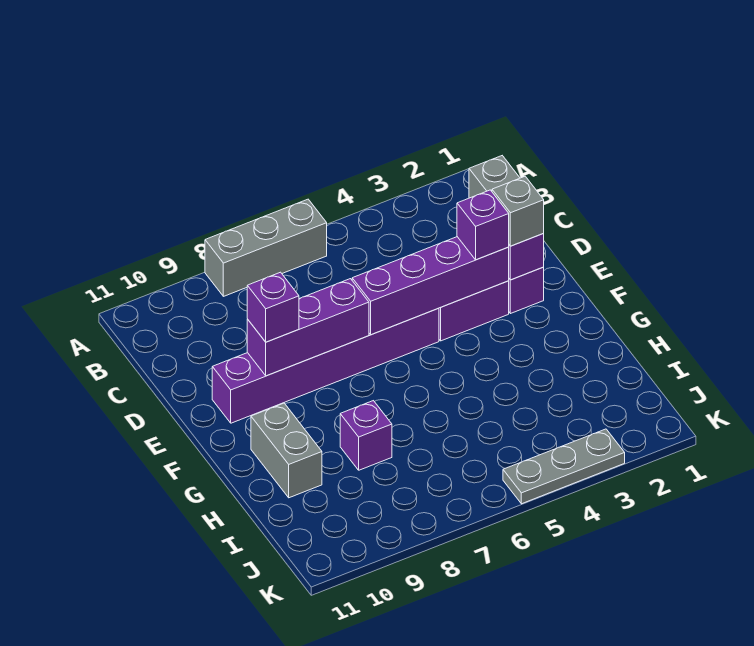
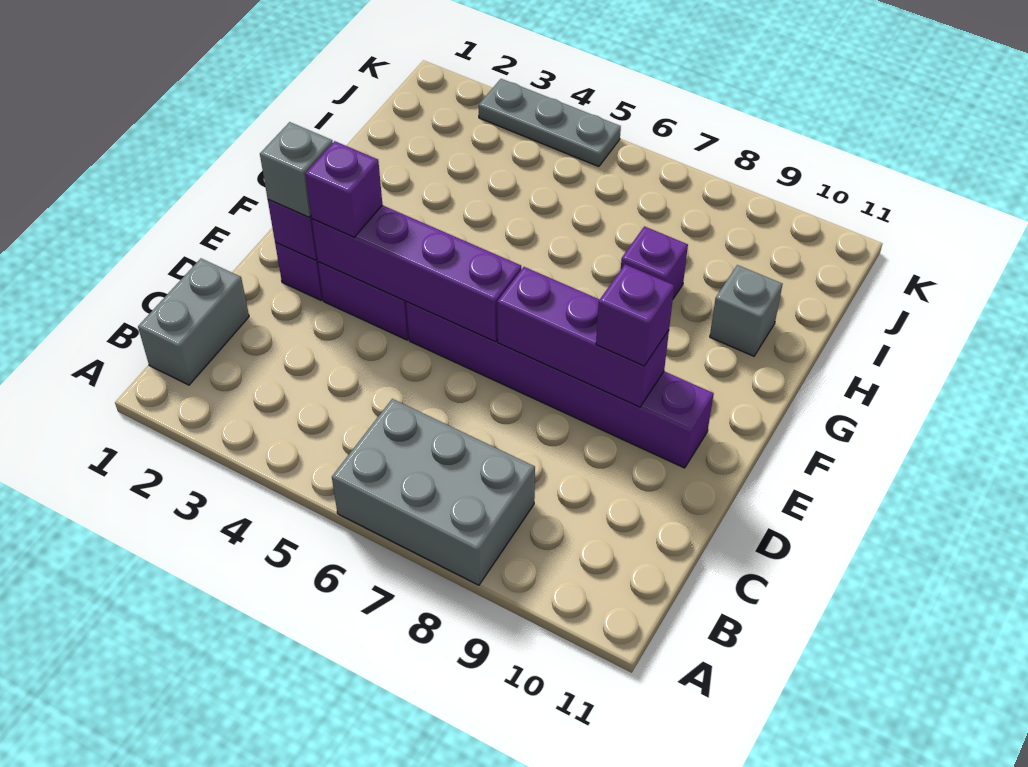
grey brick A6:A8 level 1 -> grey brick A6:B8 level 1
grey brick G10:H10 level 1 -> grey brick H10 level 1

